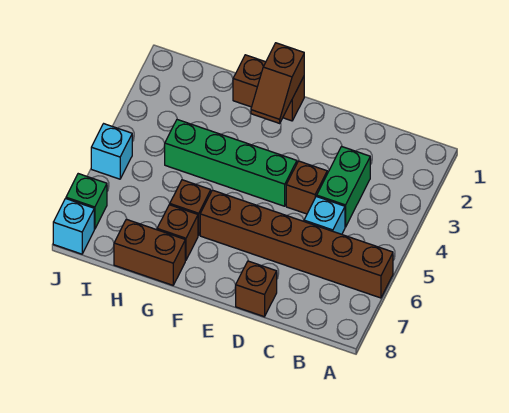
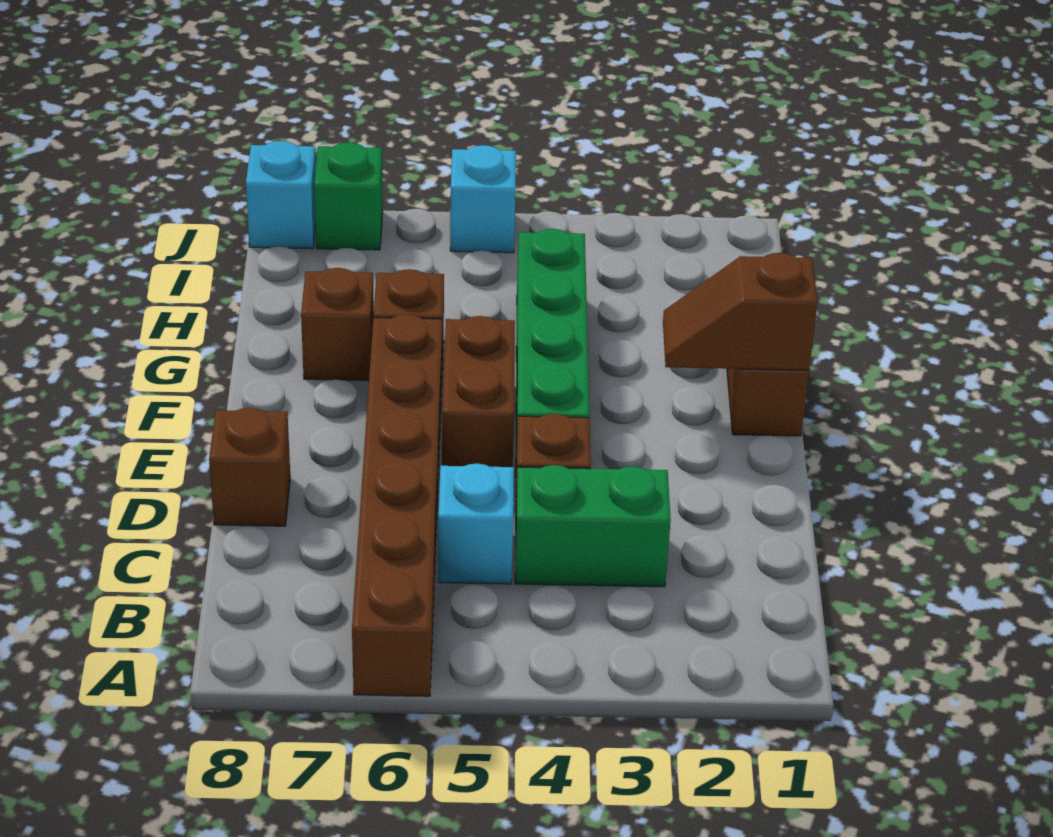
brown brick G8:H8 level 1 -> brown brick E5:F5 level 1

